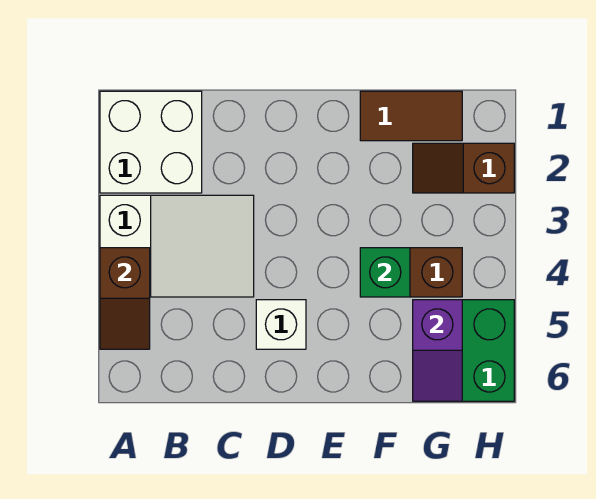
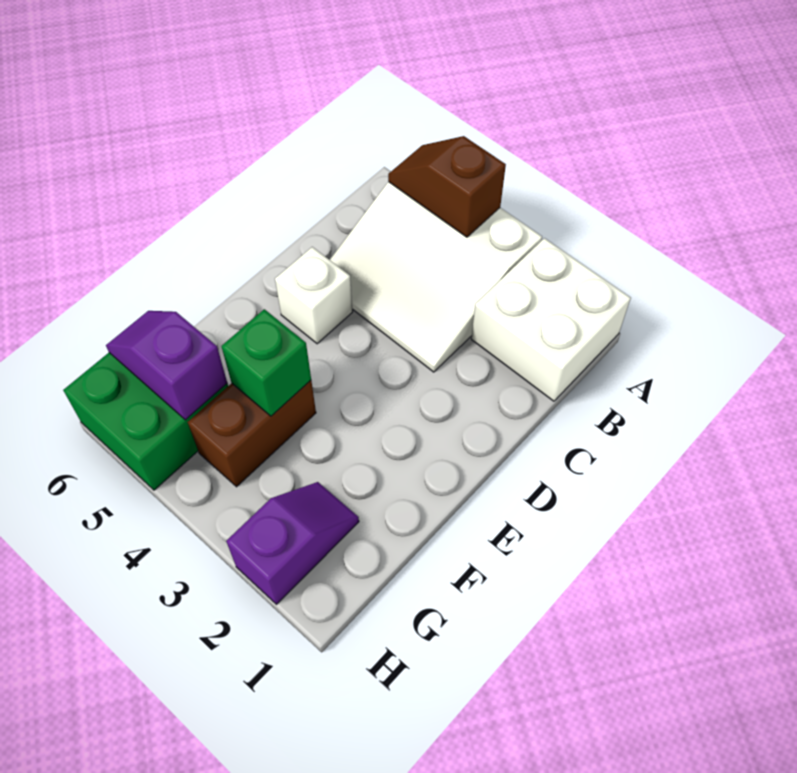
white slope A3:C4 level 1 top A -> white slope A3:C5 level 1 top A
brown tile F1:G1 level 1 -> none
brown slope G2:H2 level 1 top H -> purple slope G2:H2 level 1 top H

